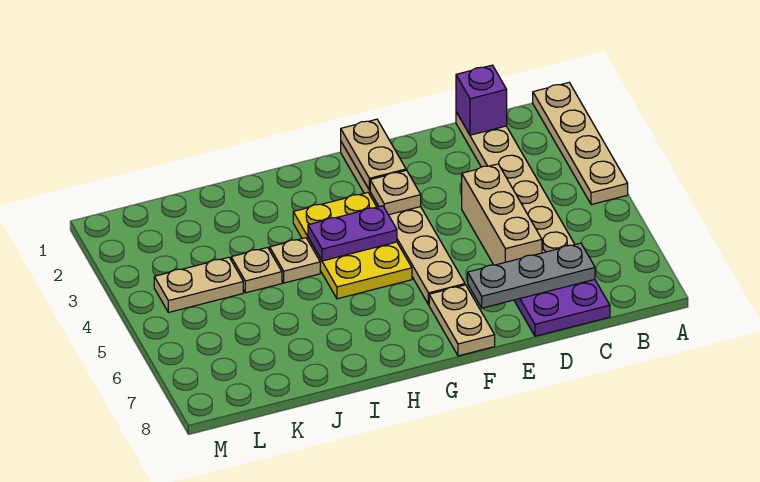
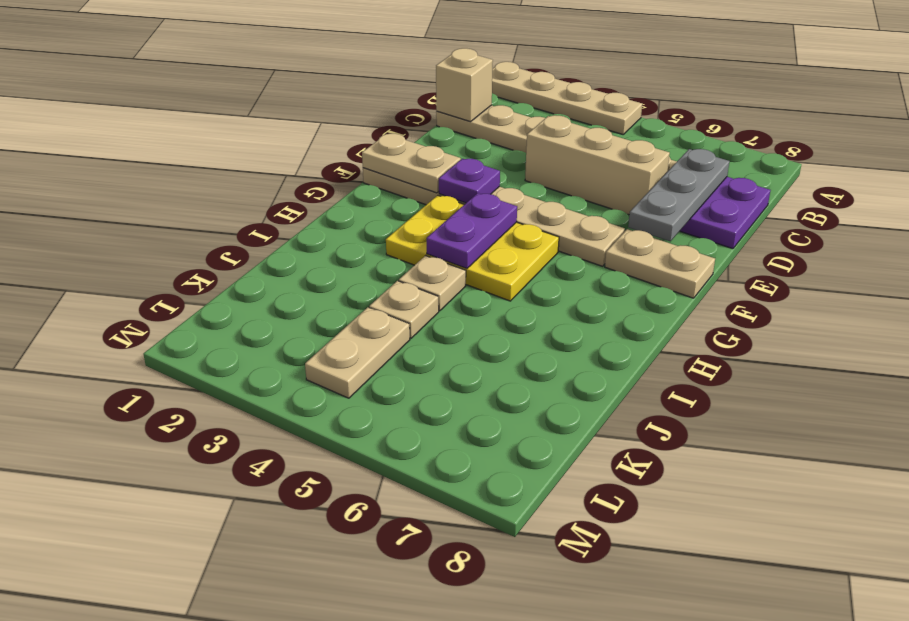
purple brick C1 level 2 -> tan brick C1 level 2
tan plate F3 level 2 -> purple plate F3 level 2

